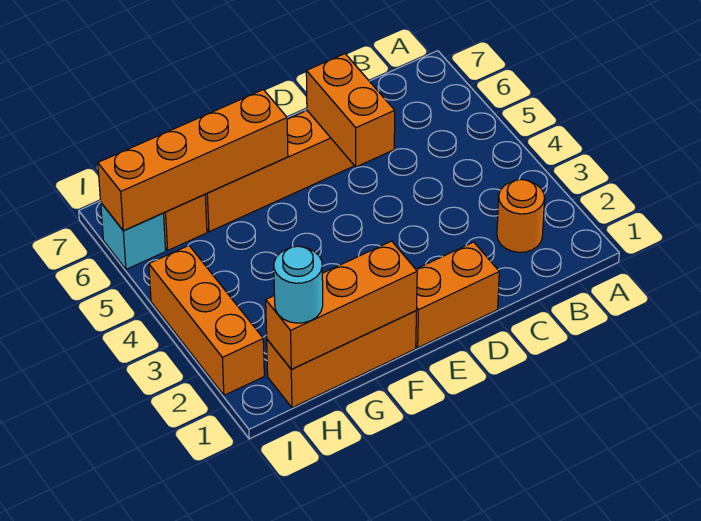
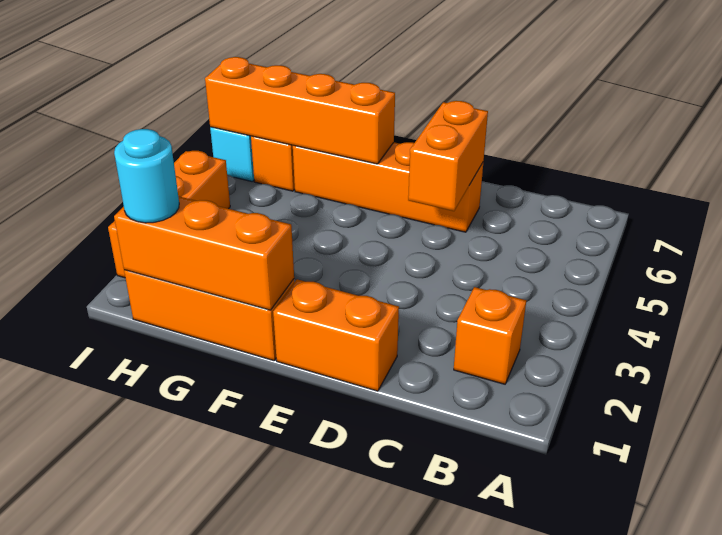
orange round brick B2 level 1 -> orange brick B2 level 1

